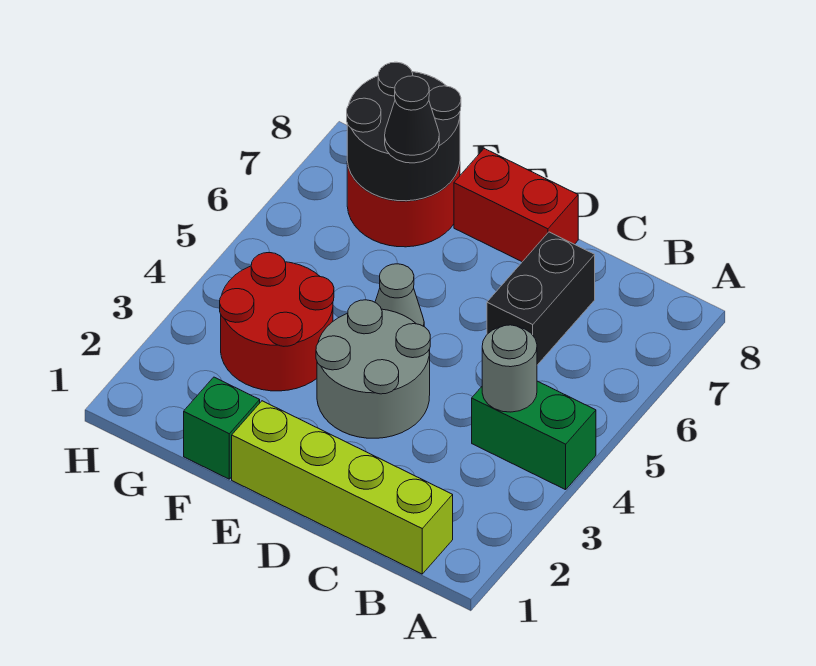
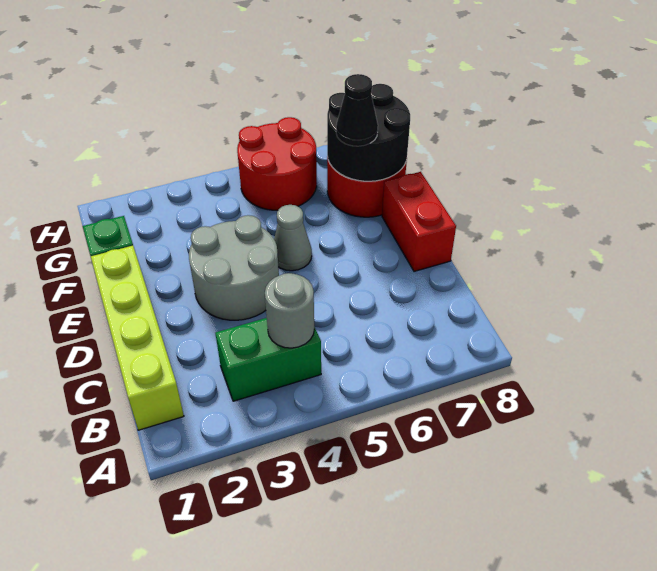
green brick A4:B4 level 1 -> green brick B3:B4 level 1
black brick C6:C7 level 1 -> none
red round brick F3:G4 level 1 -> red round brick G5:H6 level 1

